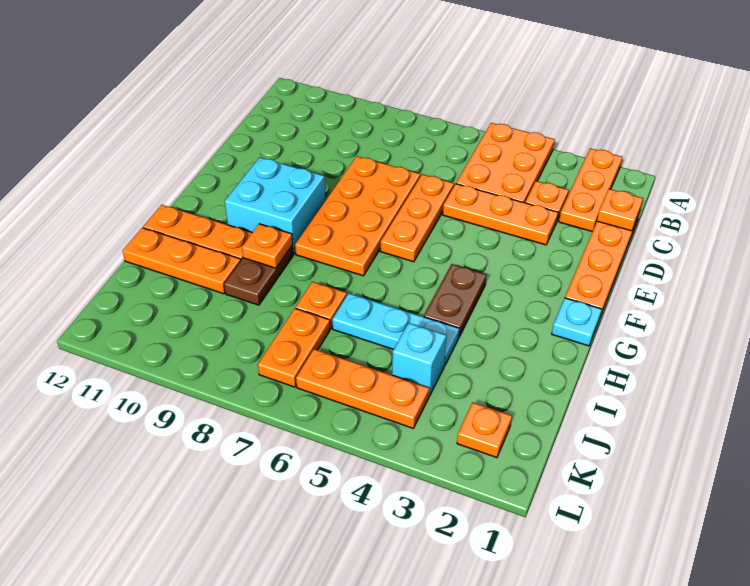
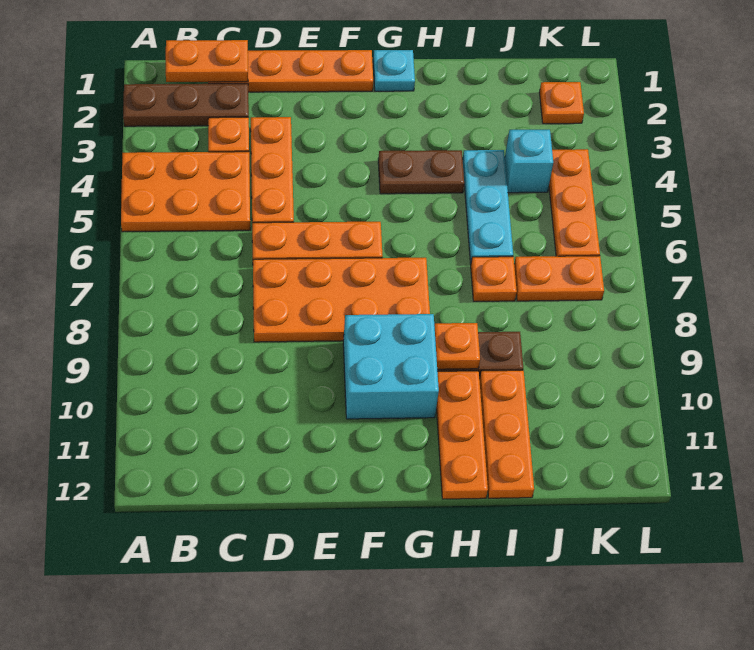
orange plate A2:C2 level 1 -> brown plate A2:C2 level 1
orange plate C1 level 2 -> orange plate B1:C1 level 2

